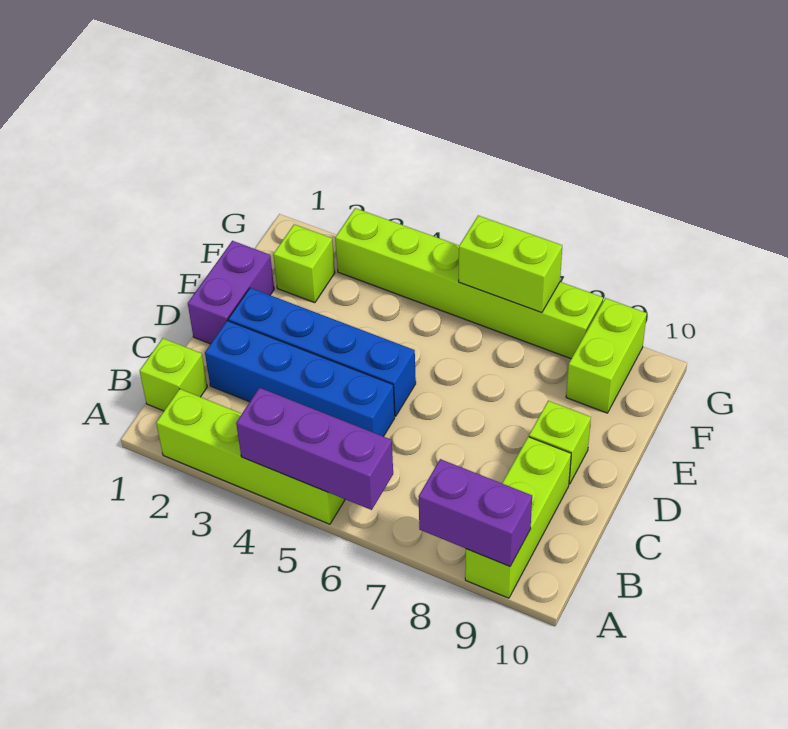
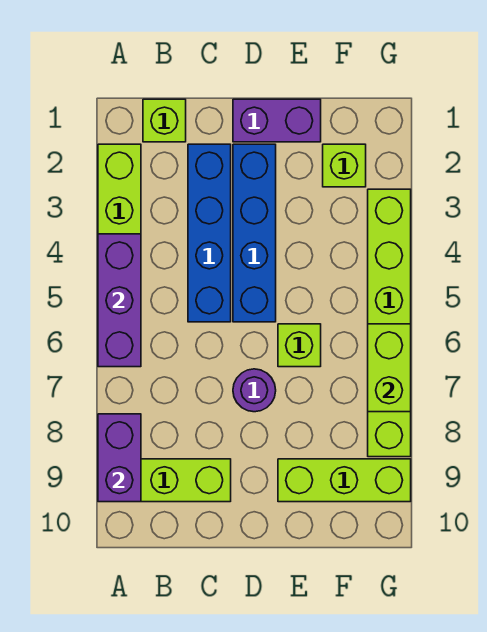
none -> purple round brick D7 level 1
lime brick D9 level 1 -> lime brick E6 level 1
lime brick F9:G9 level 1 -> lime brick E9:G9 level 1

